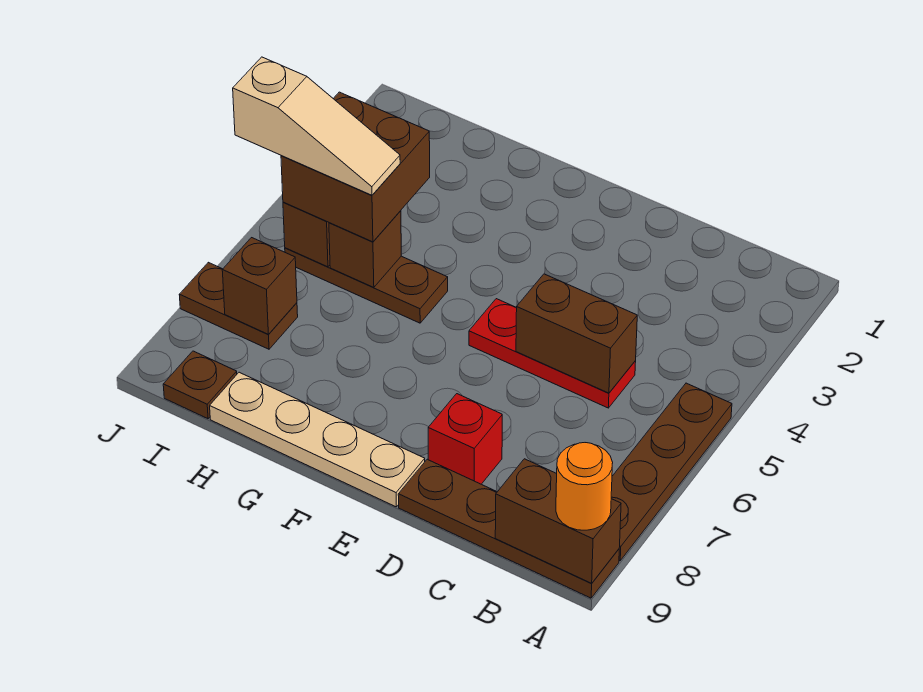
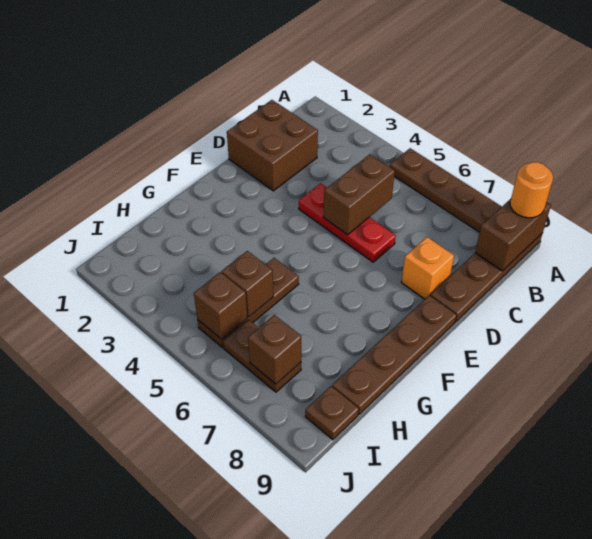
red plate C5:E5 level 1 -> red plate D4:D6 level 1
red brick D8 level 1 -> orange brick D8 level 1
tan plate E9:H9 level 1 -> brown plate E9:H9 level 1
brown brick H4:I5 level 3 -> brown brick C1:D2 level 1
tan slope H5:J5 level 4 top J -> none
brown plate I7:J7 level 1 -> brown plate I6:I7 level 1

